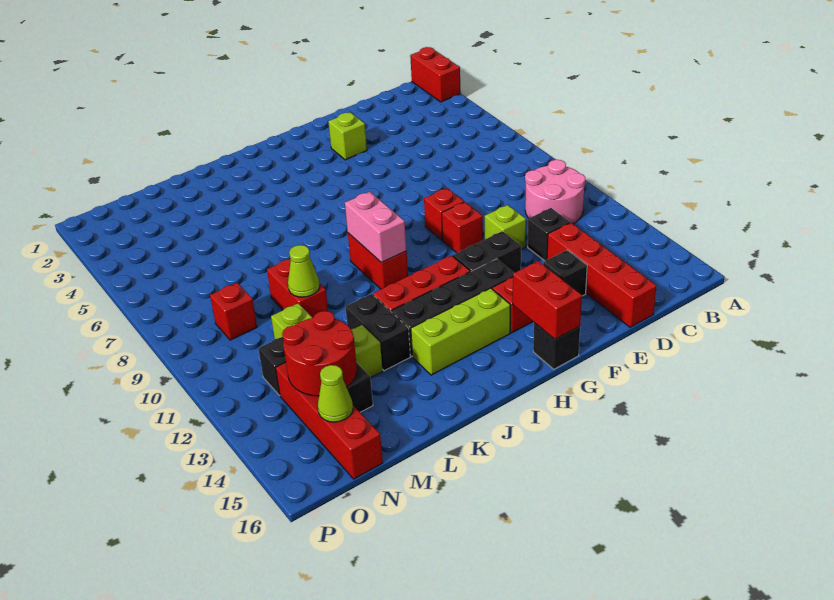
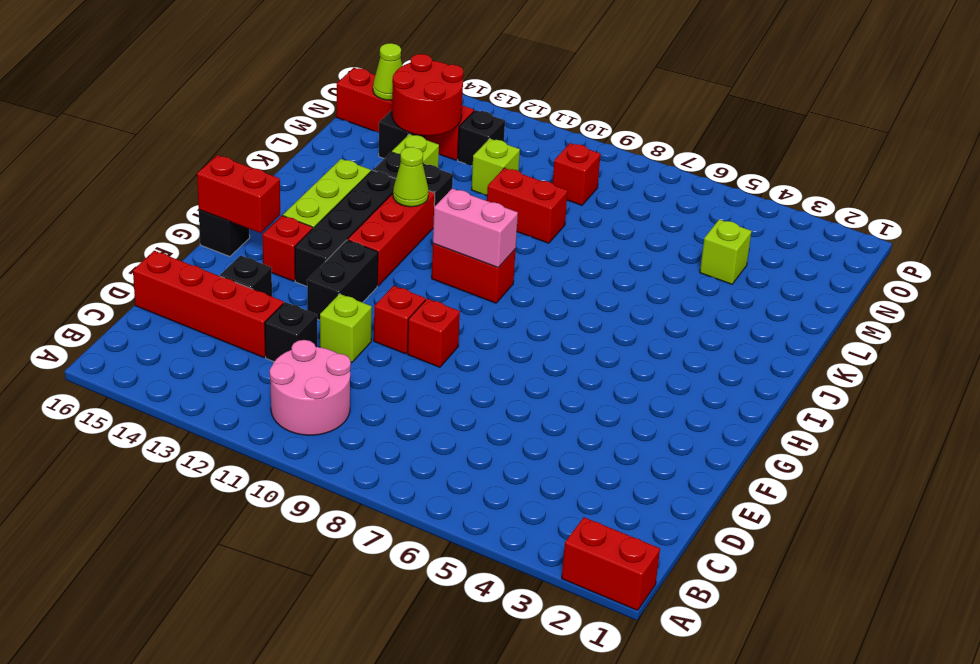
lime brick F3 level 1 -> lime brick M4 level 1
lime cone L10 level 2 -> lime cone J12 level 2

